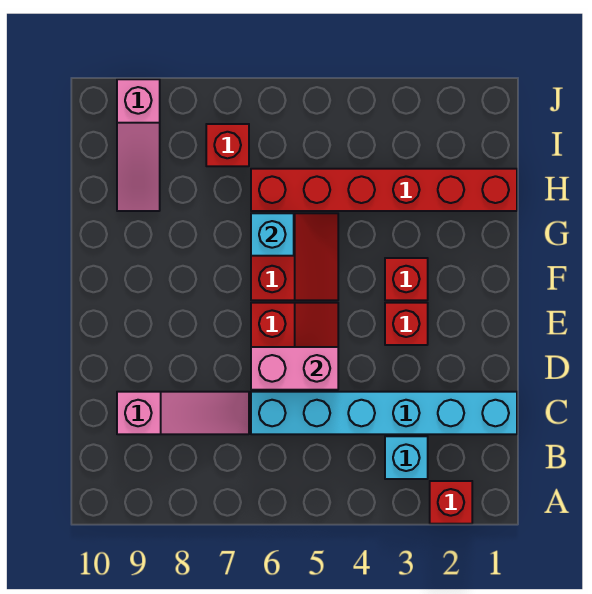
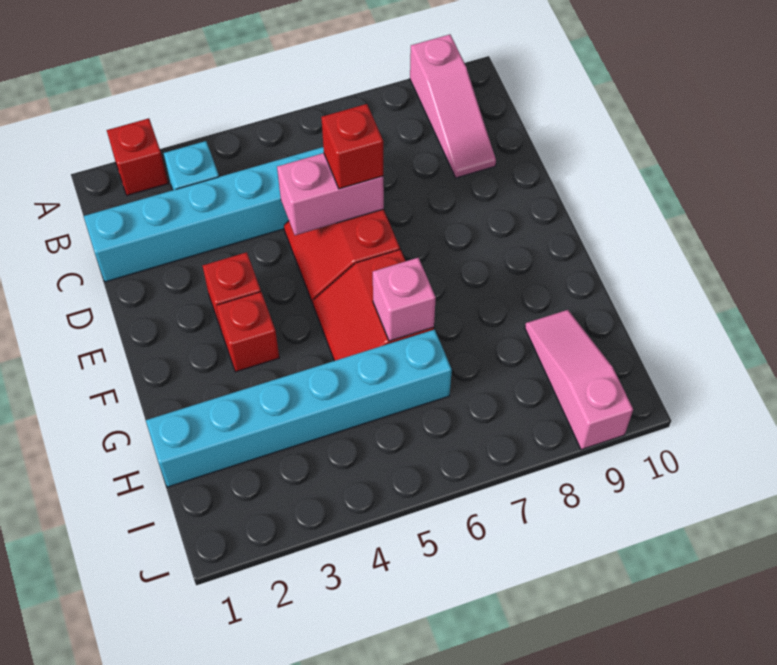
pink slope C7:C9 level 1 top 9 -> pink slope A9:C9 level 1 top A
cyan brick G6 level 2 -> pink brick G6 level 2
red brick H1:H6 level 1 -> cyan brick H1:H6 level 1
red brick I7 level 1 -> red brick D6 level 3

